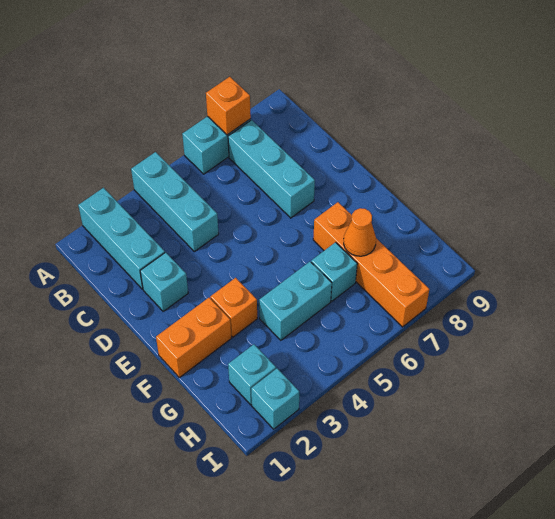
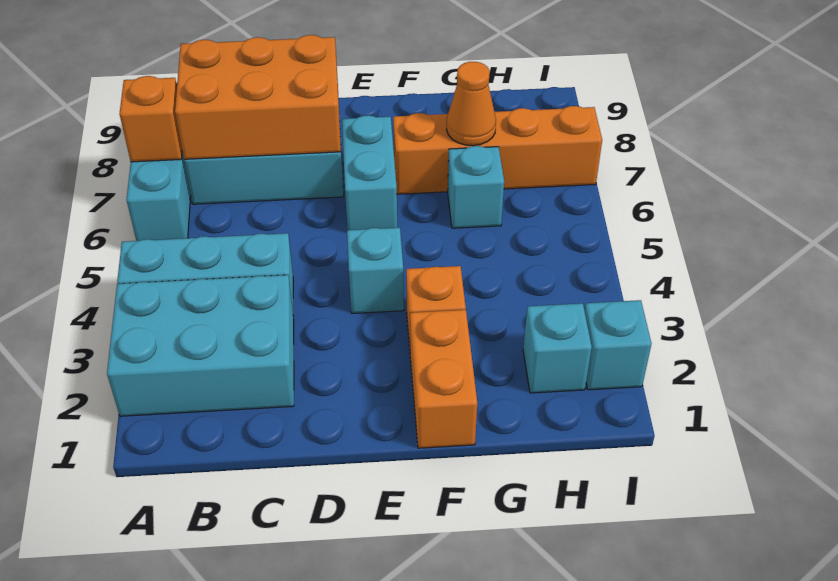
cyan brick A2:C2 level 1 -> cyan brick A2:C3 level 1
none -> orange brick B7:D8 level 2
cyan brick D2 level 1 -> cyan brick E4 level 1
cyan brick G4:G5 level 1 -> cyan brick E6:E7 level 1

